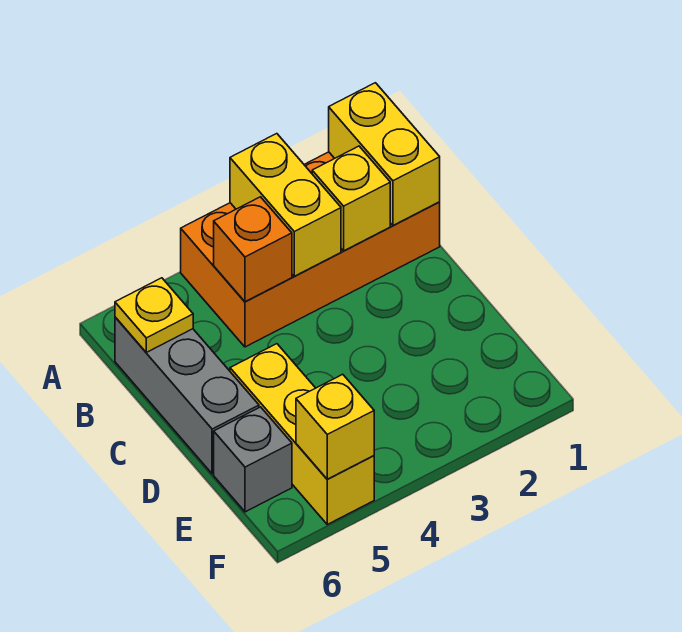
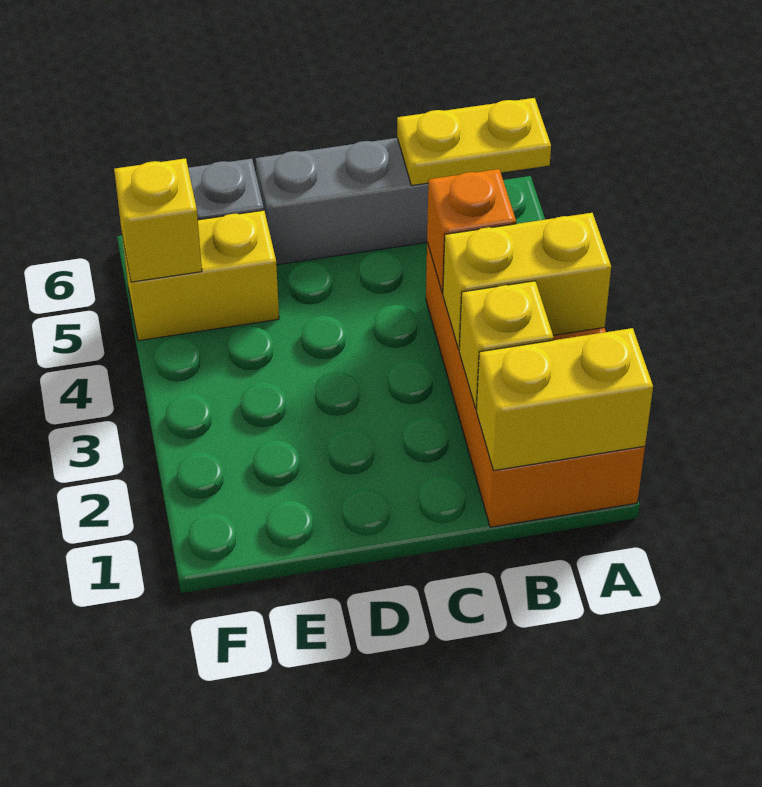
yellow plate B6 level 2 -> yellow plate A6:B6 level 2
yellow brick D5:F5 level 1 -> yellow brick E5:F5 level 1

